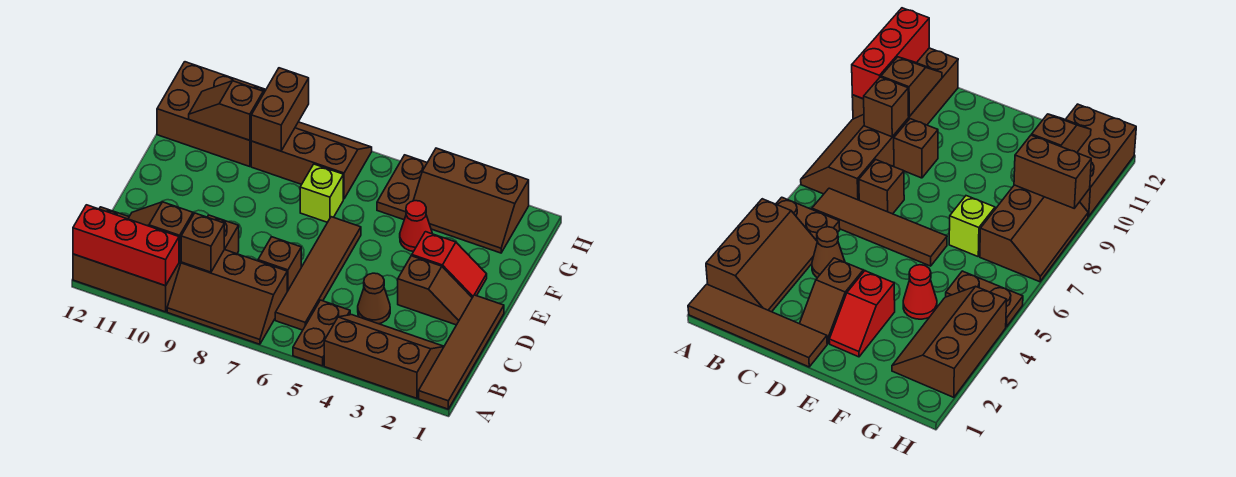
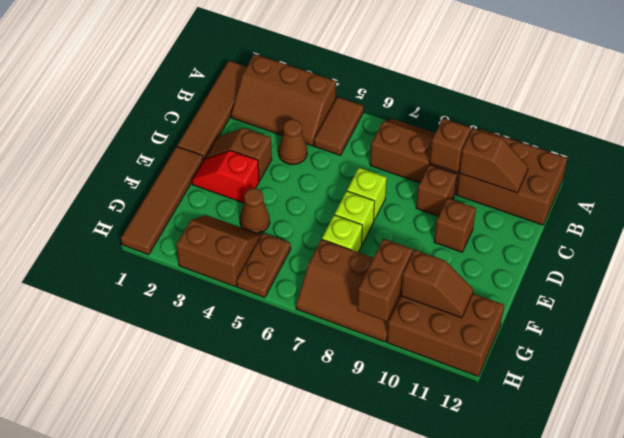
brown plate A5:B5 level 1 -> brown tile A5:B5 level 1
red brick A10:A12 level 2 -> none
brown tile B6:E6 level 1 -> brown tile E1:H1 level 1
brown brick C7 level 1 -> brown brick D10 level 1
none -> lime brick D7 level 1
none -> lime brick E7 level 1
red cone F4 level 1 -> brown cone F4 level 1
brown slope G2:H4 level 1 top H -> brown slope G3:H4 level 1 top H

